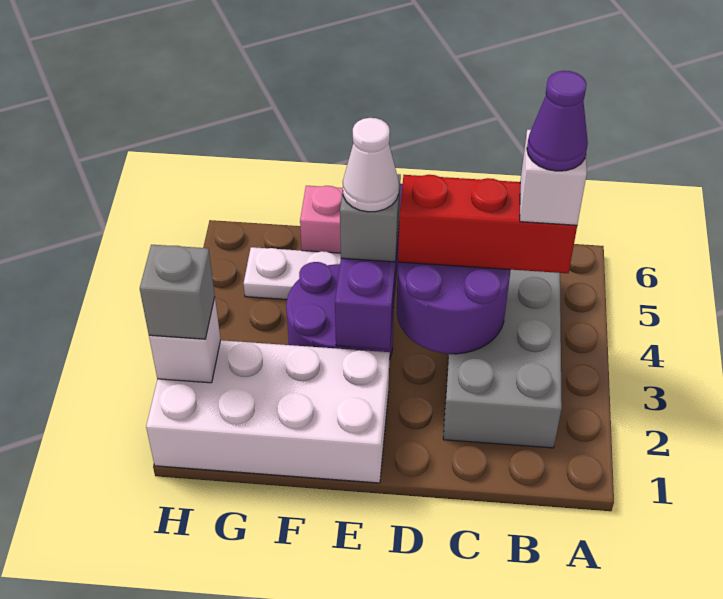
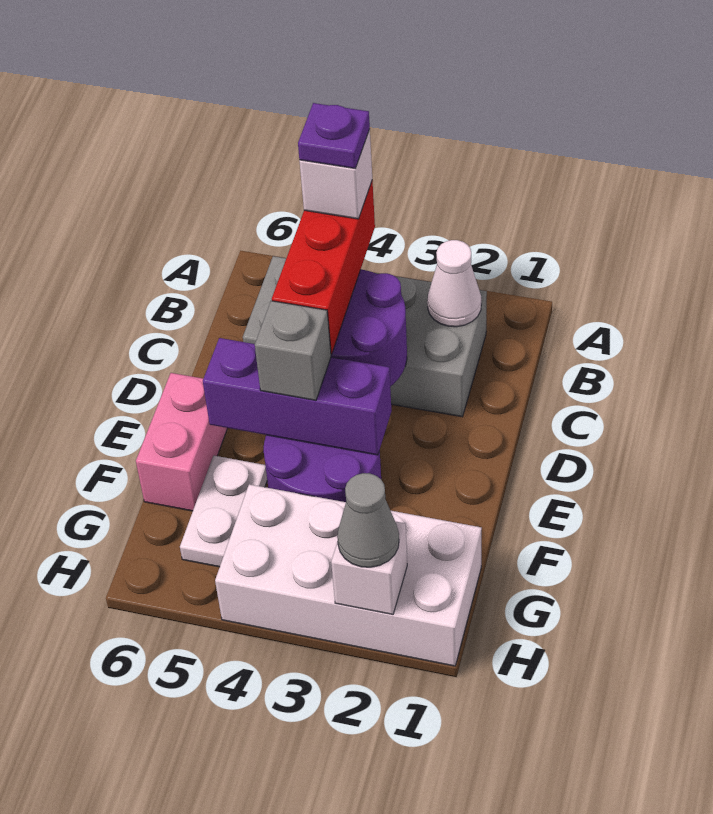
purple cone B4 level 5 -> purple plate B4 level 5
white brick E1:H2 level 1 -> white brick G1:H4 level 1
white cone E4 level 4 -> white cone B2 level 2
grey brick H2 level 3 -> grey cone H2 level 3

